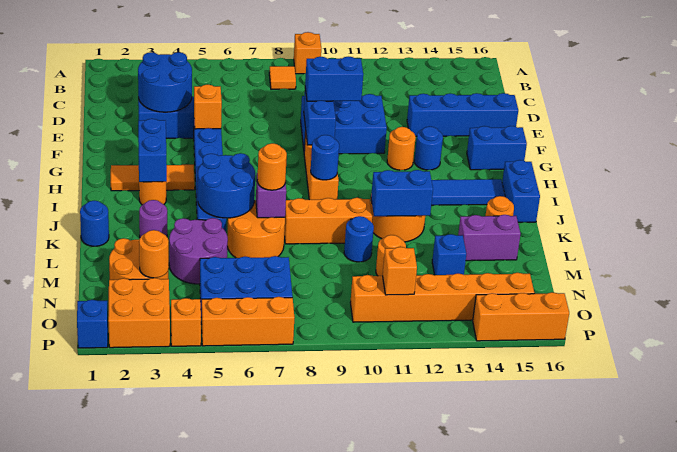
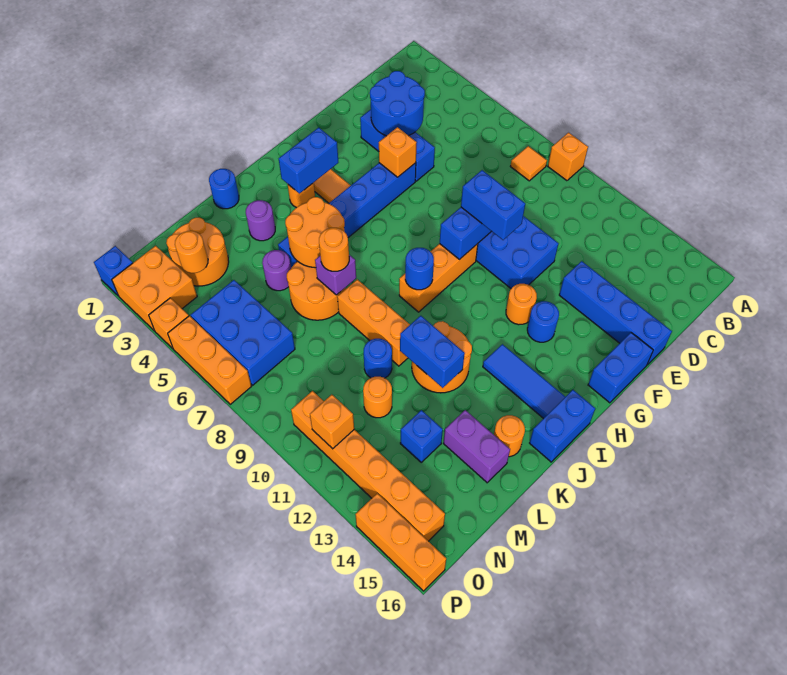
blue brick G15:G16 level 1 -> blue brick F16:G16 level 1
blue round brick J5:K6 level 2 -> orange round brick J5:K6 level 2
purple round brick L4:M5 level 1 -> purple round brick L5 level 1

